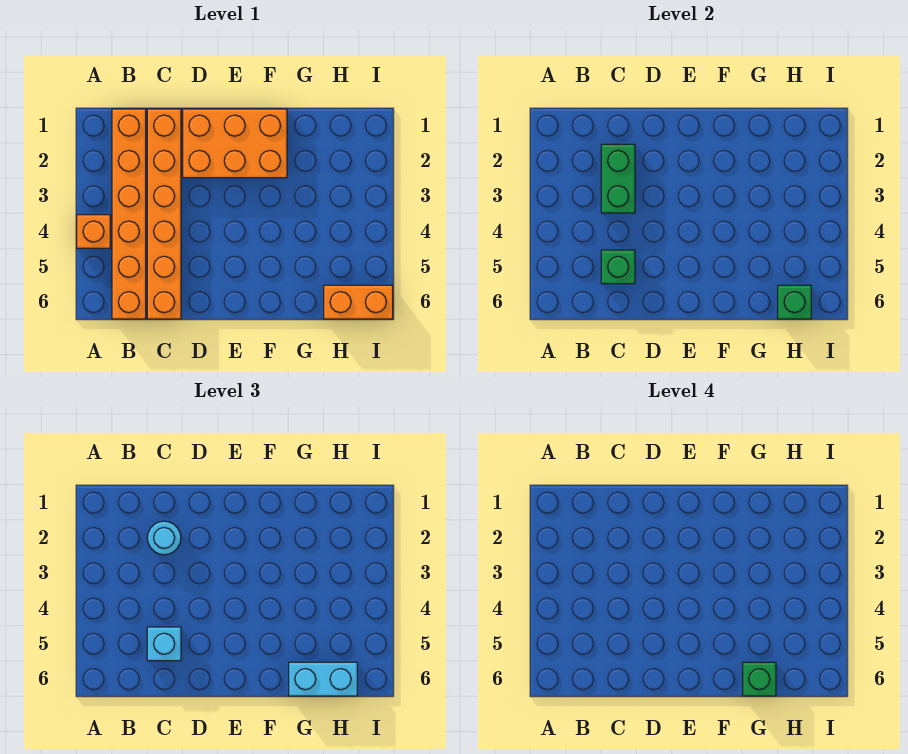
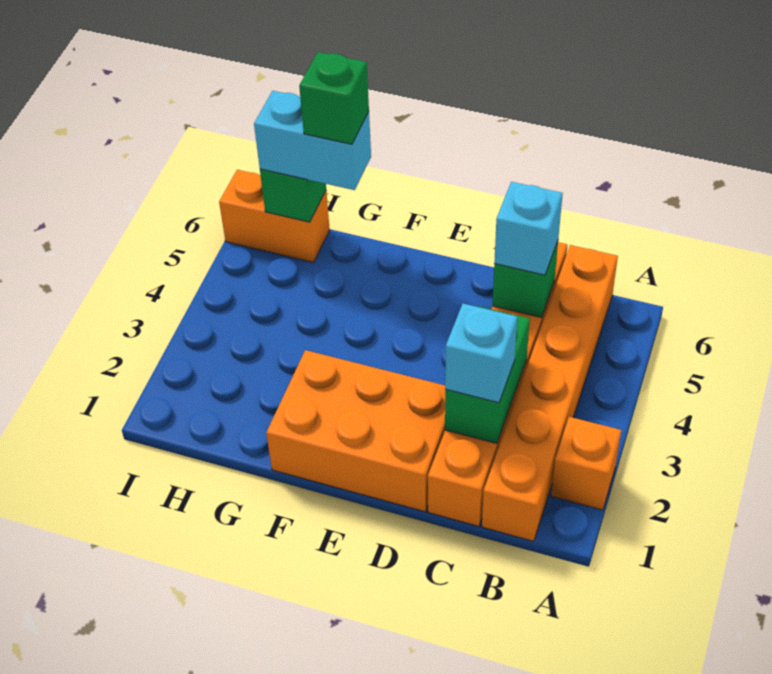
orange brick A4 level 1 -> orange brick A2 level 1
cyan round brick C2 level 3 -> cyan brick C2 level 3

